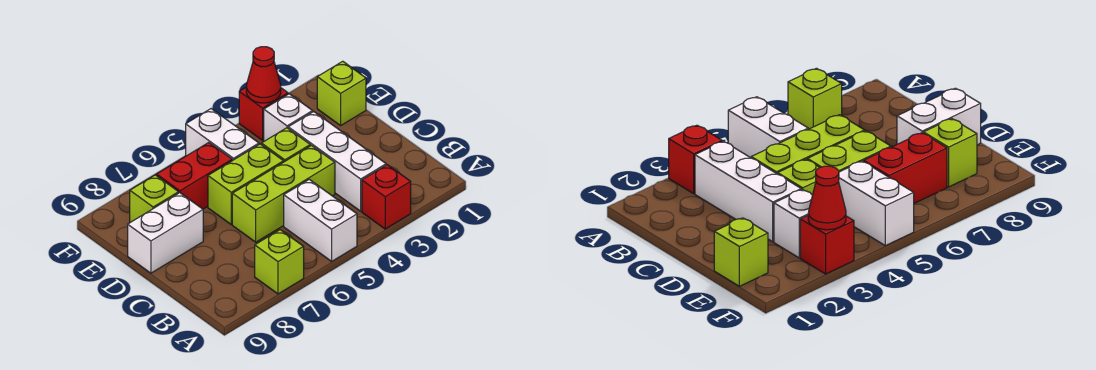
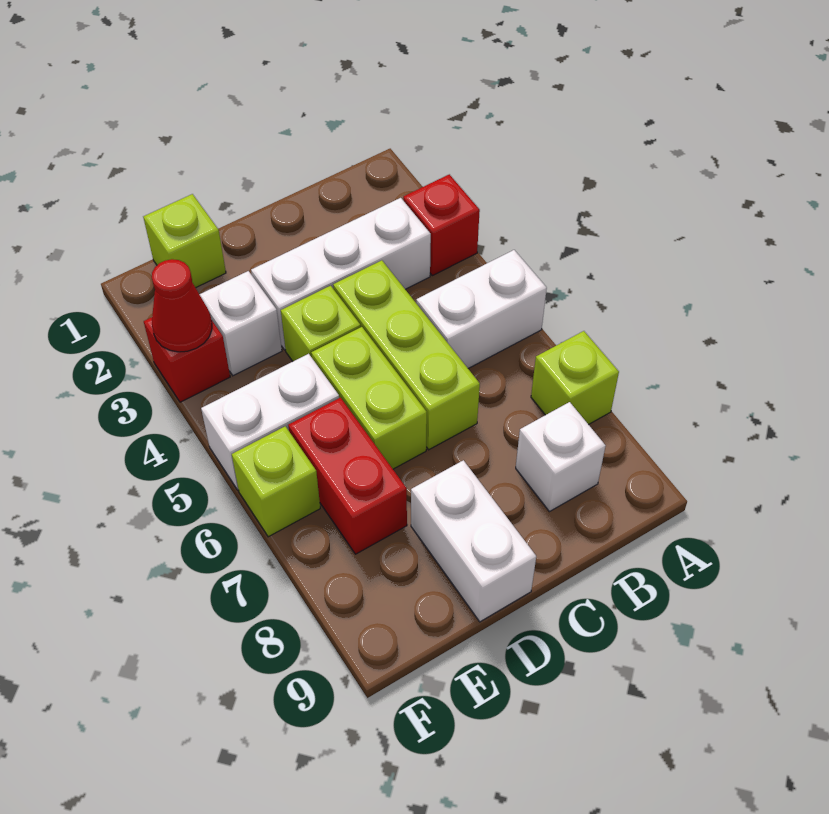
none -> white brick B8 level 1
lime brick E8 level 1 -> lime brick F6 level 1

